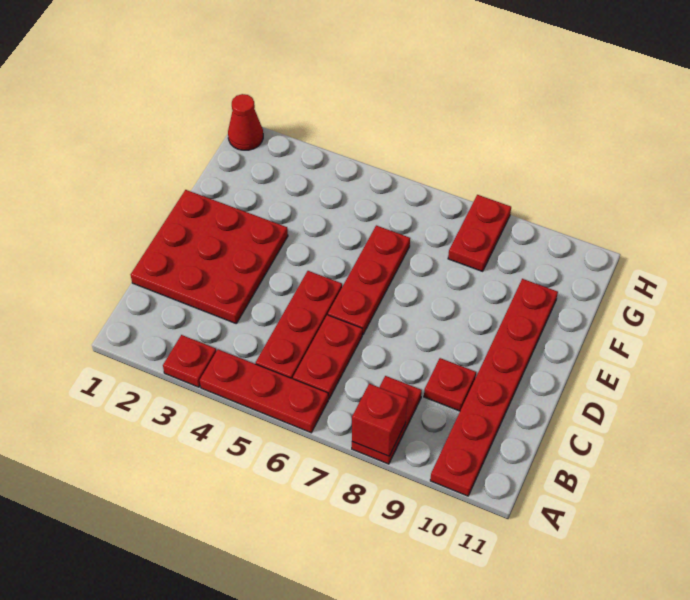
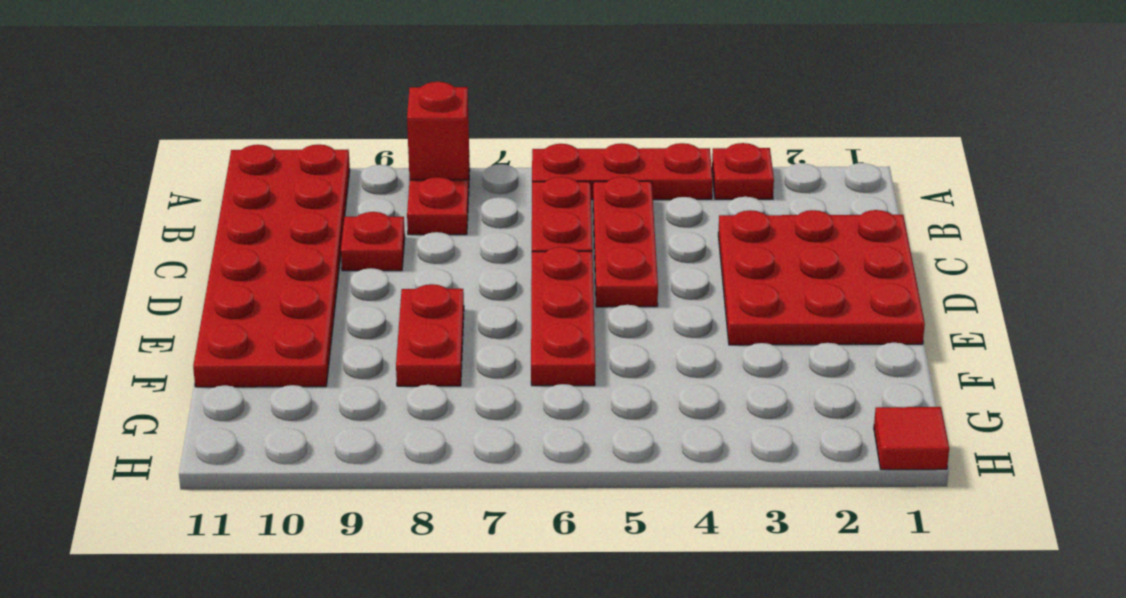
red plate A10:F10 level 1 -> red plate A10:F11 level 1
red plate G8:H8 level 1 -> red plate E8:F8 level 1
red cone H1 level 1 -> red tile H1 level 1

